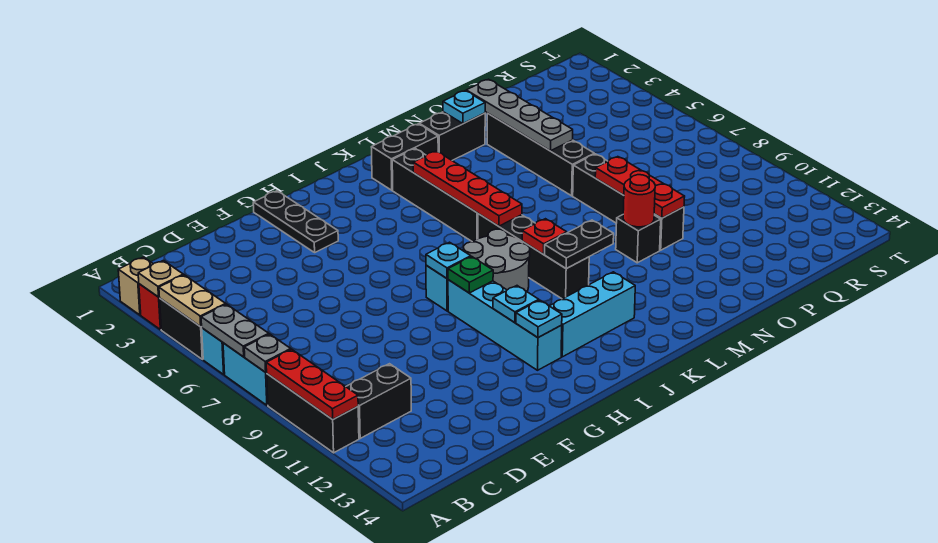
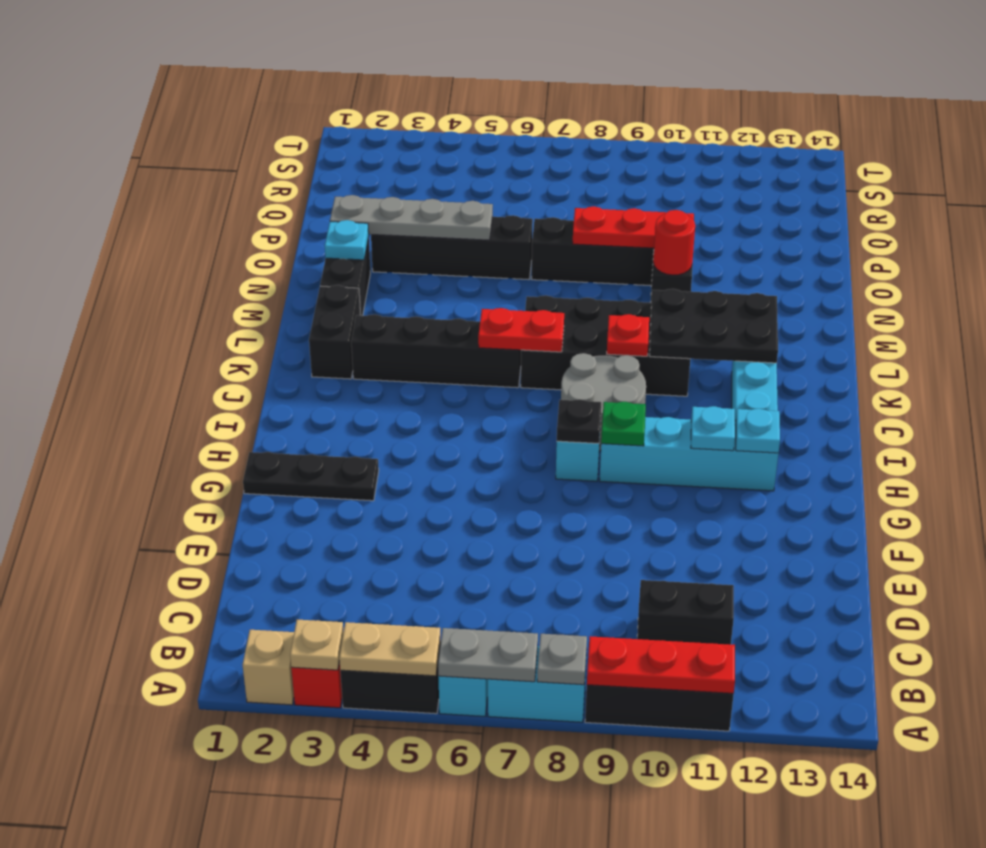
black brick B11:C11 level 1 -> black brick C10:C11 level 1
cyan plate H8 level 2 -> black plate H8 level 2
red plate K4:K7 level 2 -> red plate K6:K7 level 2
black brick K7:K10 level 1 -> black brick K7:L10 level 1
black plate K10:L10 level 2 -> black plate K10:L12 level 2

